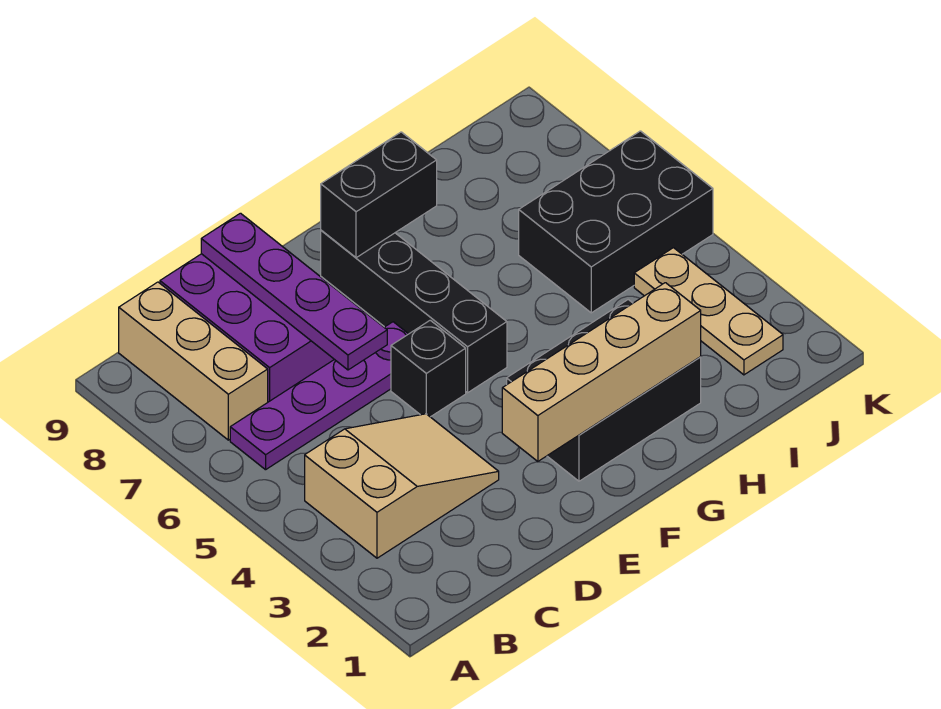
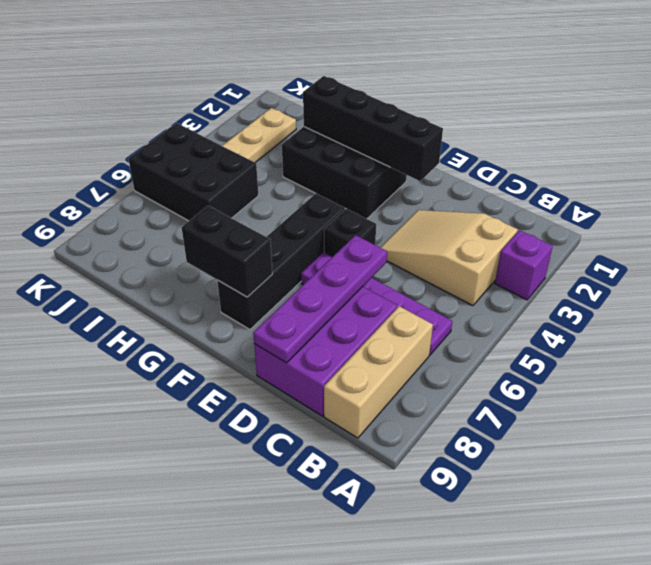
none -> purple brick A3 level 1
tan brick E2:H2 level 2 -> black brick E2:H2 level 2

